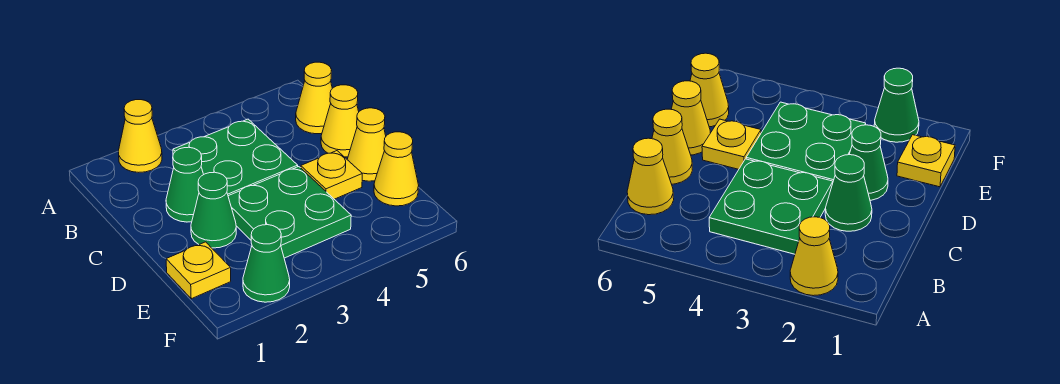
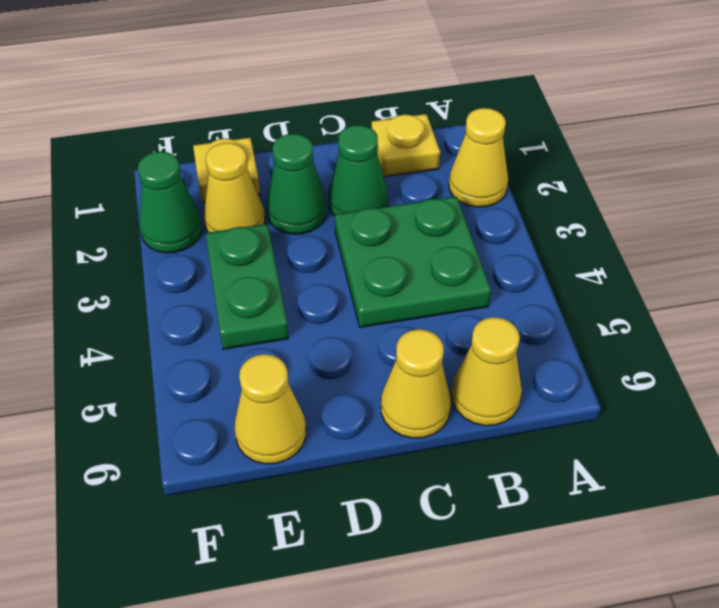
green plate D3:E4 level 1 -> green plate E3:E4 level 1
yellow plate D5 level 1 -> yellow plate B1 level 1
yellow cone D6 level 1 -> yellow cone E2 level 1

